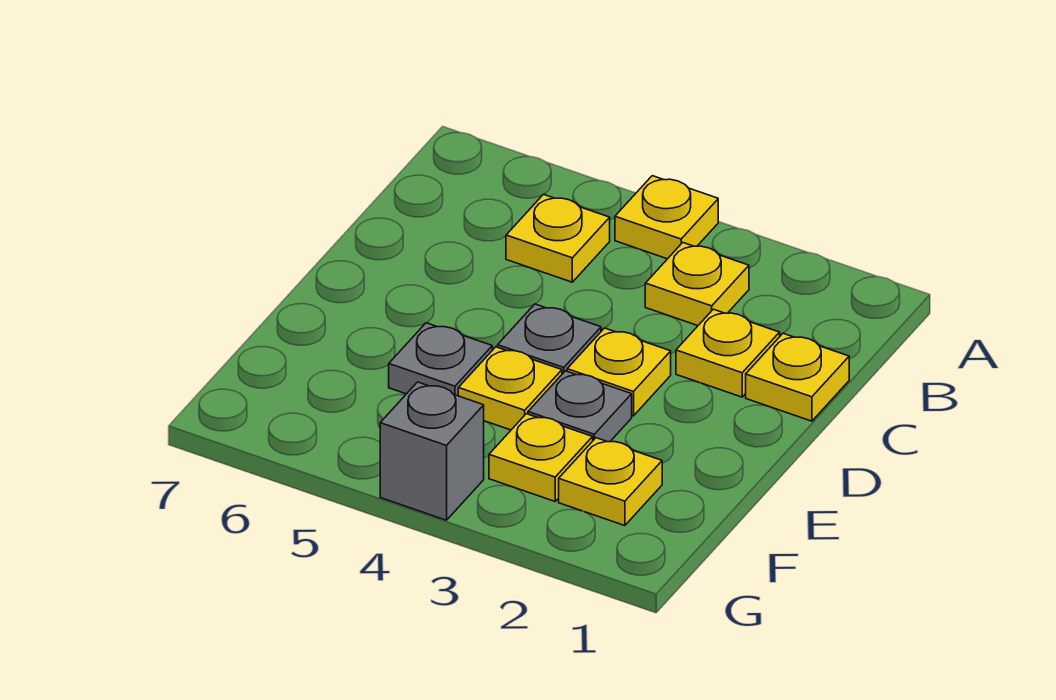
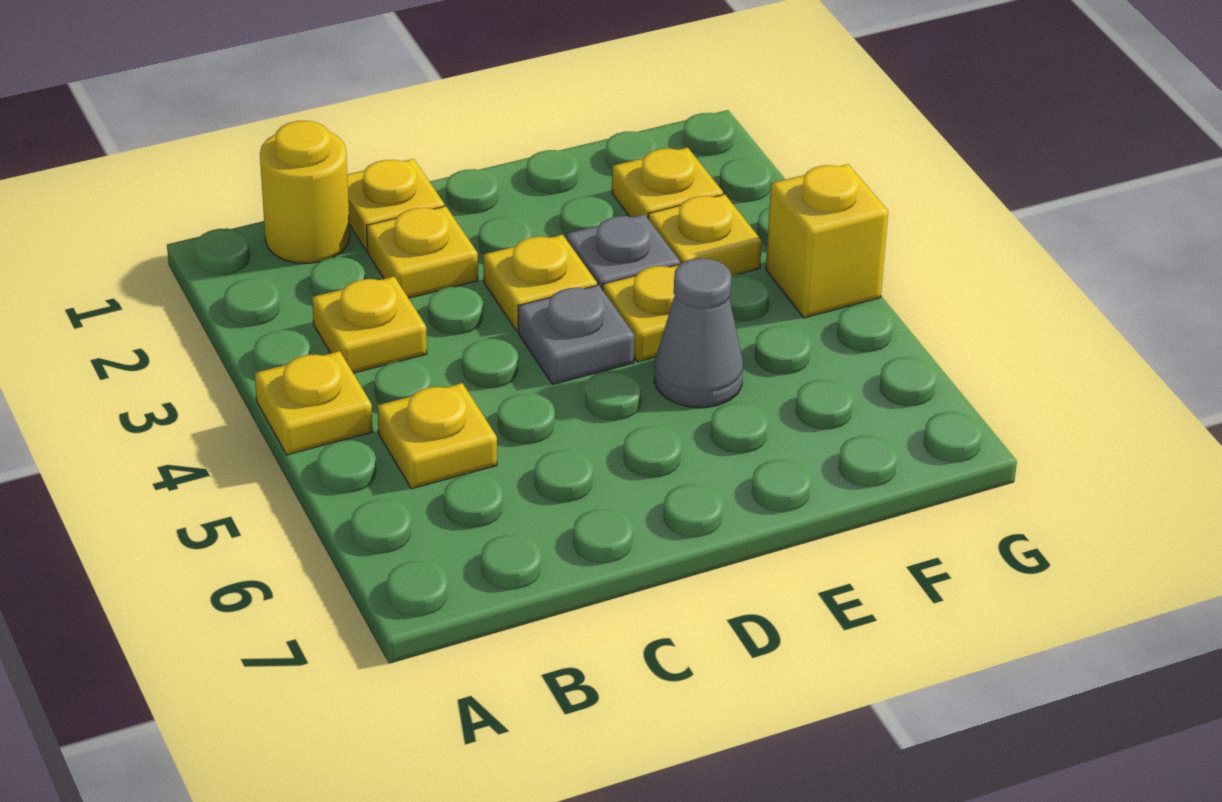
none -> yellow round brick B1 level 1
grey plate E5 level 1 -> grey cone E5 level 1
grey brick G4 level 1 -> yellow brick G4 level 1

